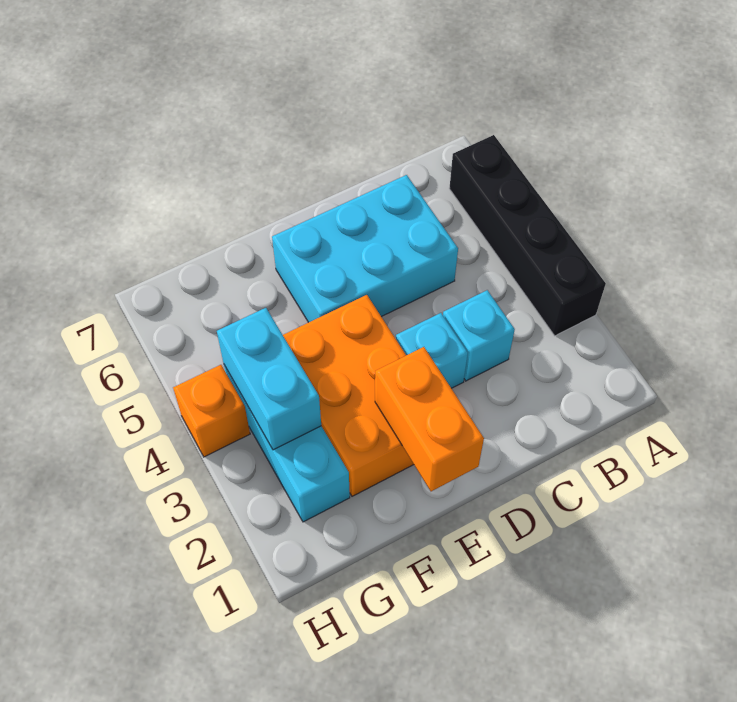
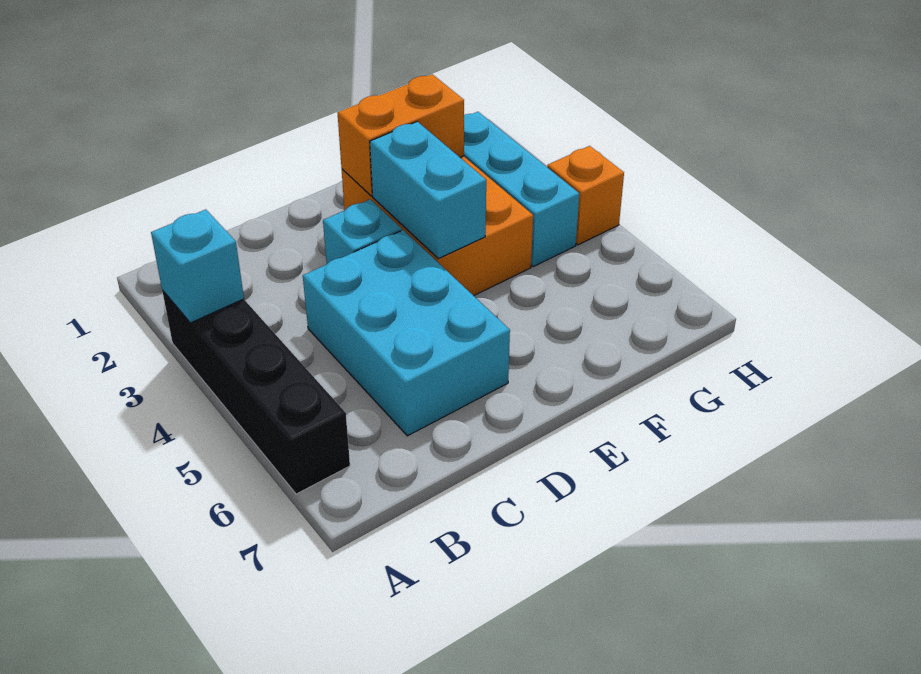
cyan brick C3 level 1 -> cyan brick A3 level 2
cyan brick C5:E6 level 1 -> cyan brick C4:D6 level 1
orange brick E1:E2 level 2 -> orange brick E2:F2 level 2
cyan brick G3:G4 level 2 -> cyan brick E3:E4 level 2

